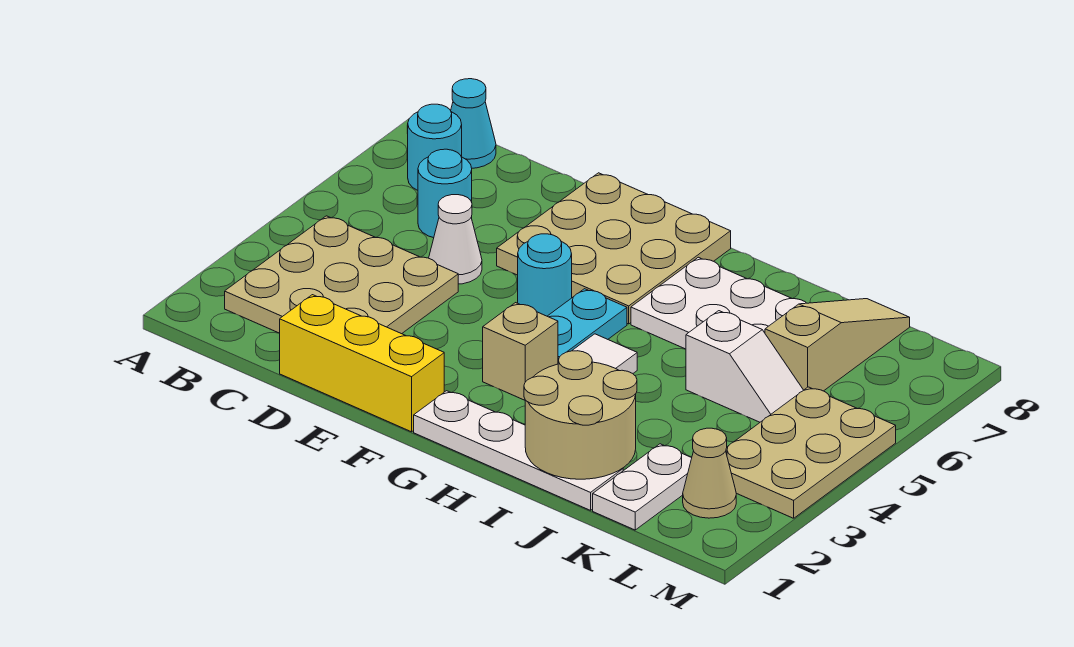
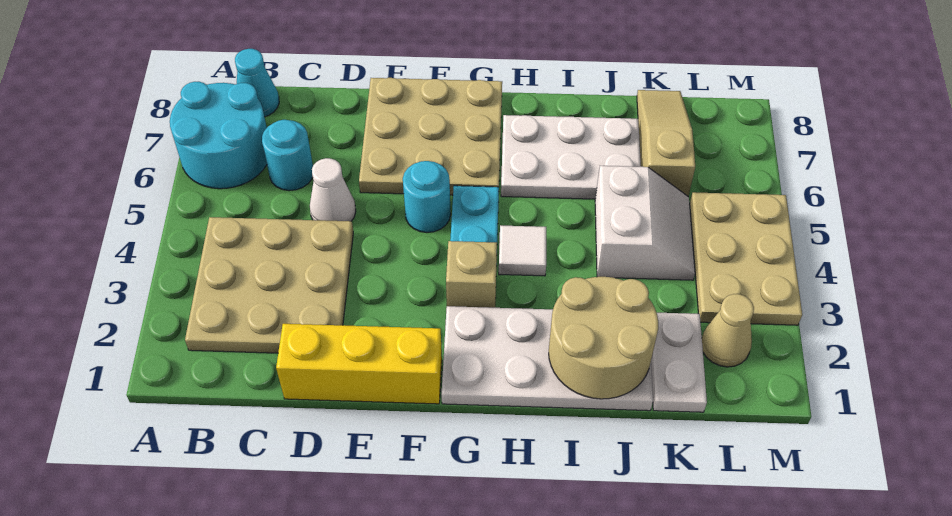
cyan round brick B7 level 1 -> cyan round brick A6:B7 level 1
white plate G1:J1 level 1 -> white plate G1:J2 level 1
white slope J5:K5 level 1 top J -> white slope J4:K5 level 1 top J

